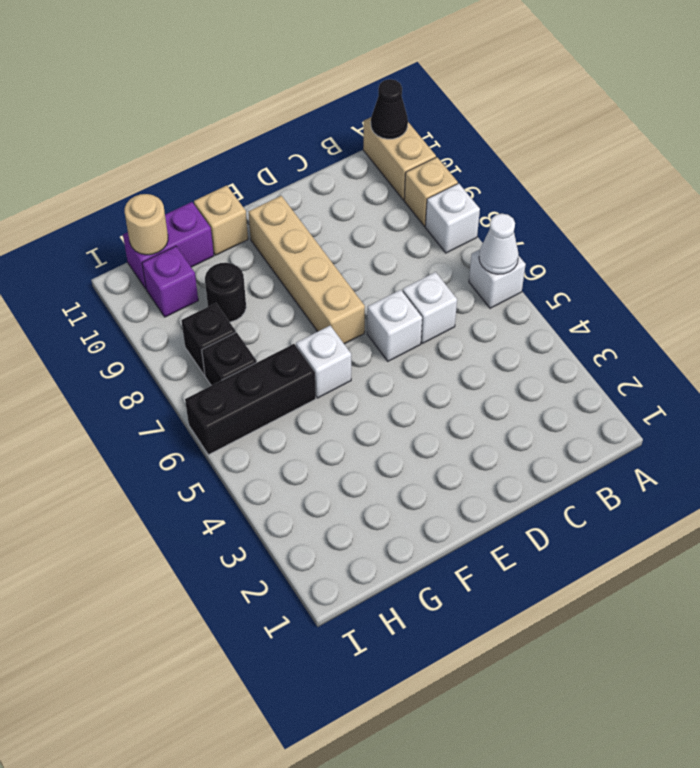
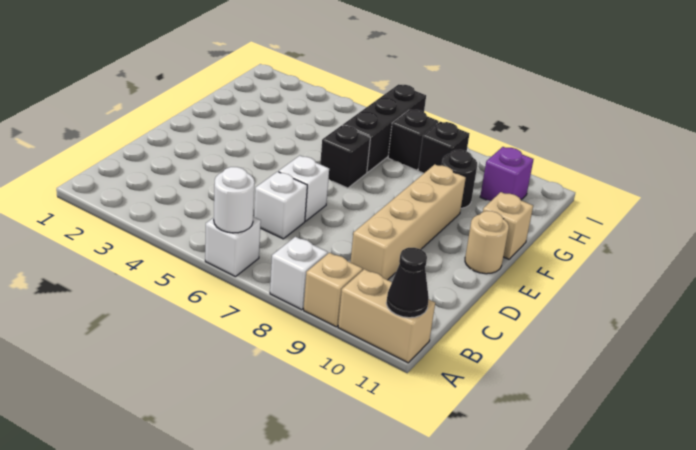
white cone A6 level 2 -> white round brick A6 level 2
tan brick E7:E10 level 1 -> tan brick C9:F9 level 1
white brick F6 level 1 -> black brick F6 level 1
purple brick G11:H11 level 1 -> none
tan round brick H11 level 2 -> tan round brick E11 level 1

